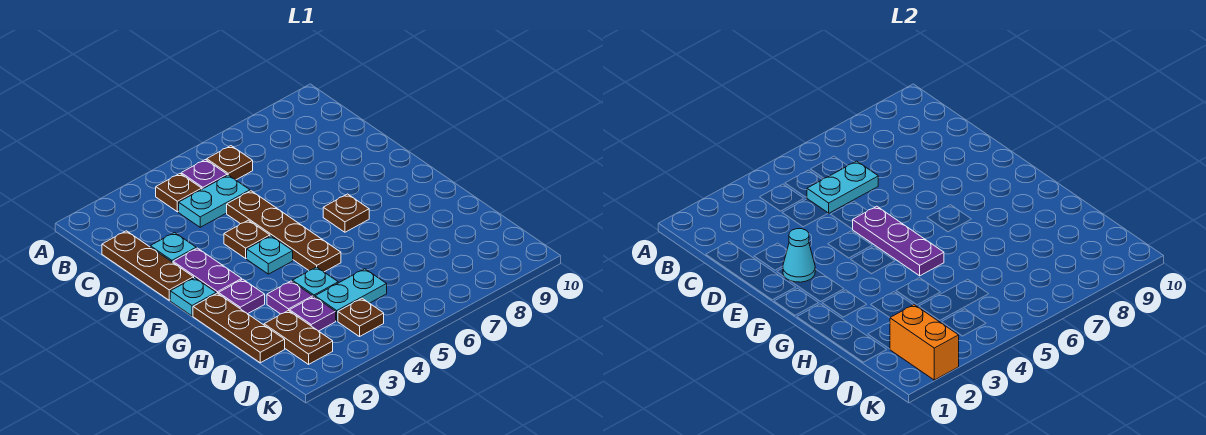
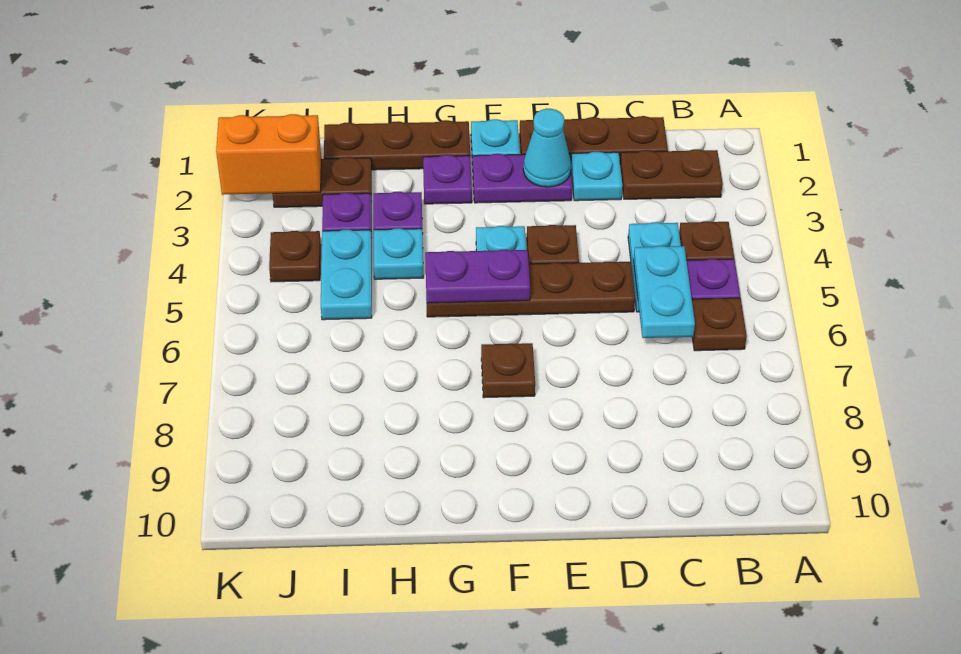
none -> brown plate B2:C2 level 1
purple plate E5:G5 level 2 -> purple plate F5:G5 level 2

